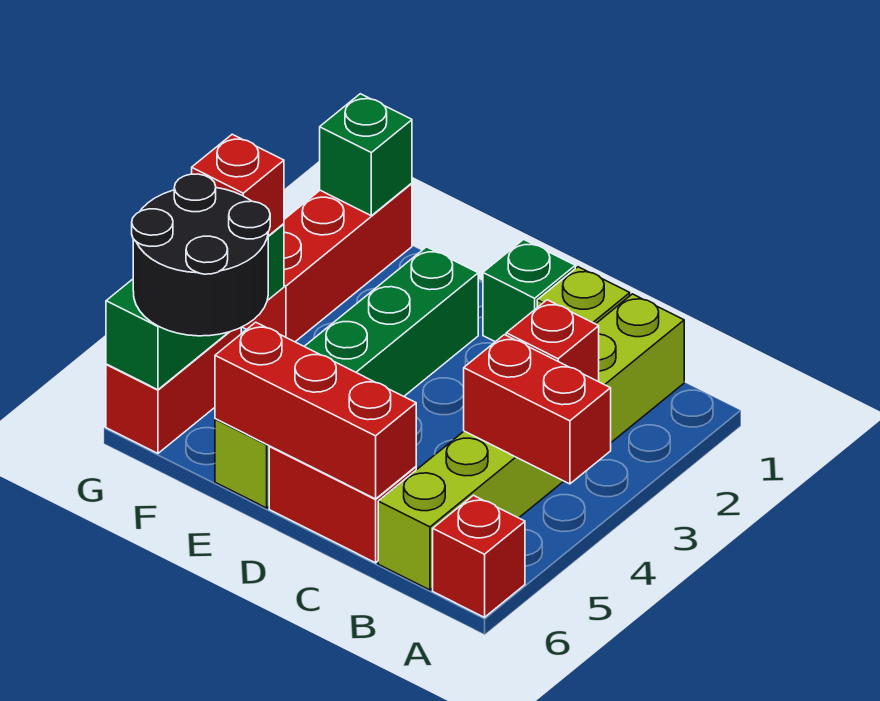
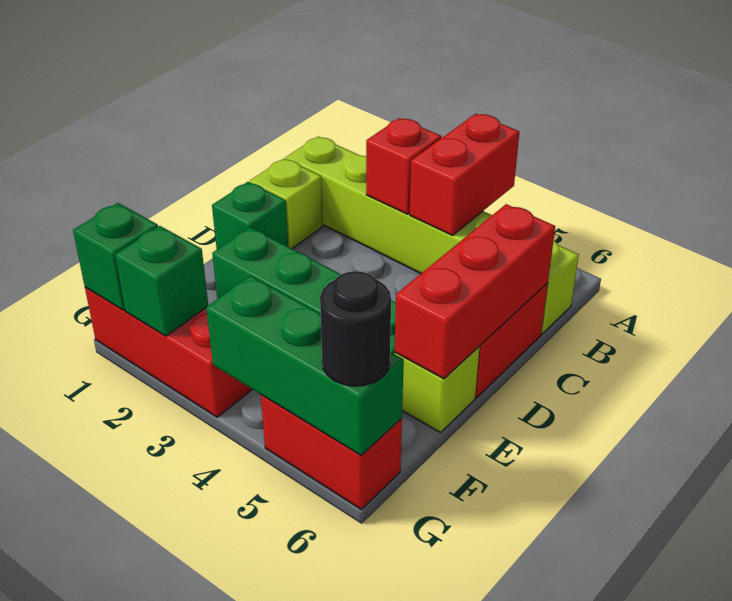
red brick A6 level 1 -> none
black round brick F5:G6 level 3 -> black round brick G6 level 3
none -> green brick G2 level 2
red brick G4 level 3 -> none

